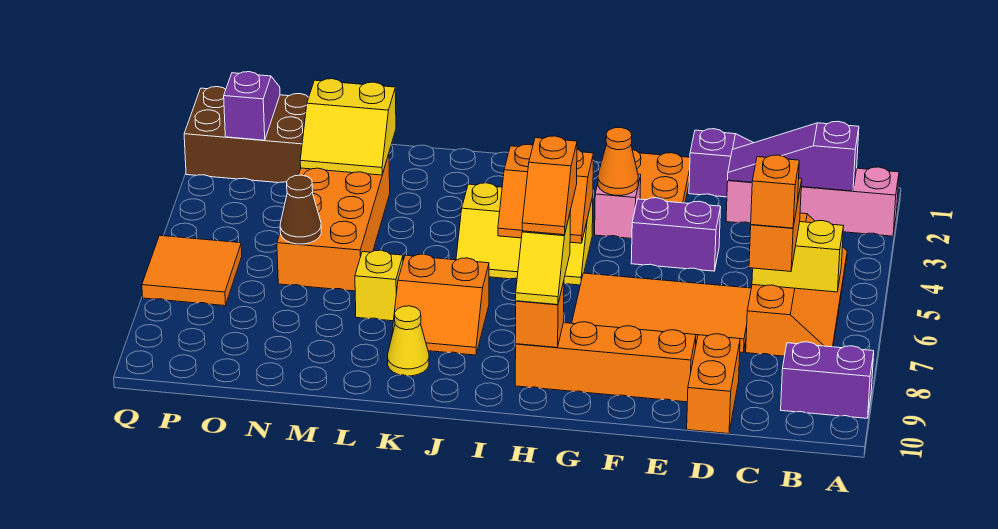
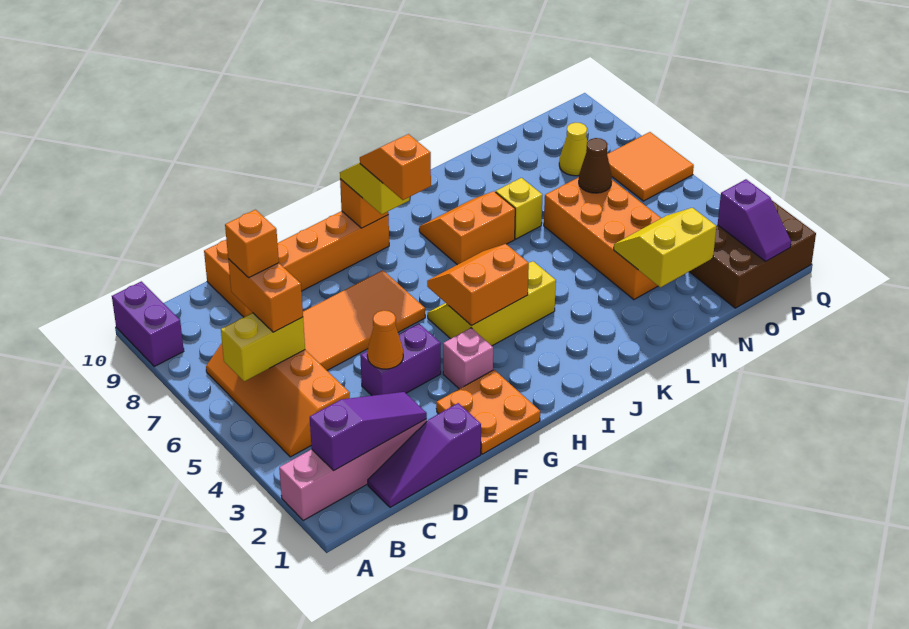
purple brick A9:B9 level 1 -> purple brick A9:A10 level 1
orange cone G3 level 2 -> orange cone E4 level 2
yellow cone K9 level 1 -> yellow cone O8 level 1

